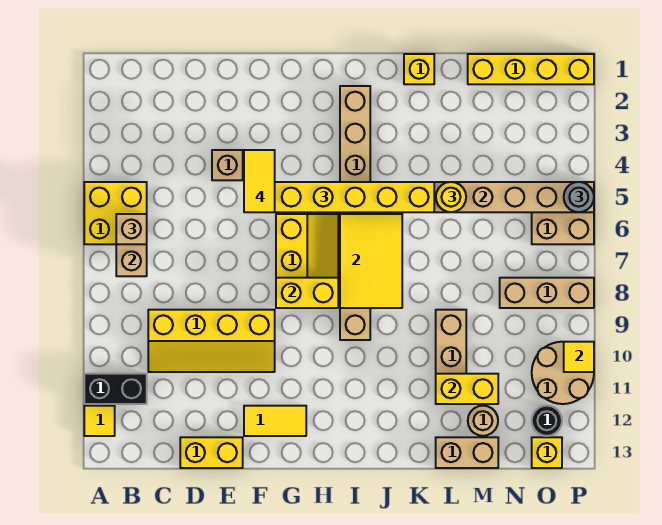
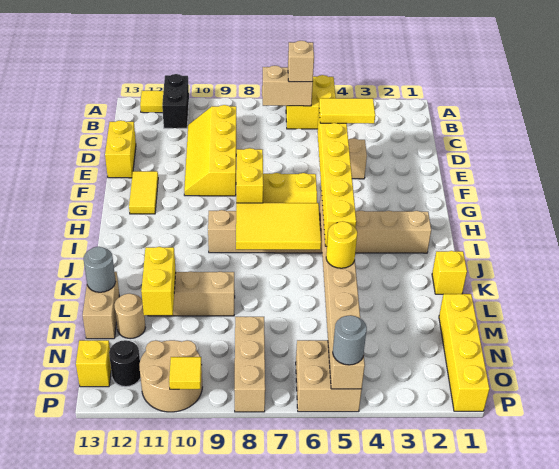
none -> grey round brick L13 level 2

